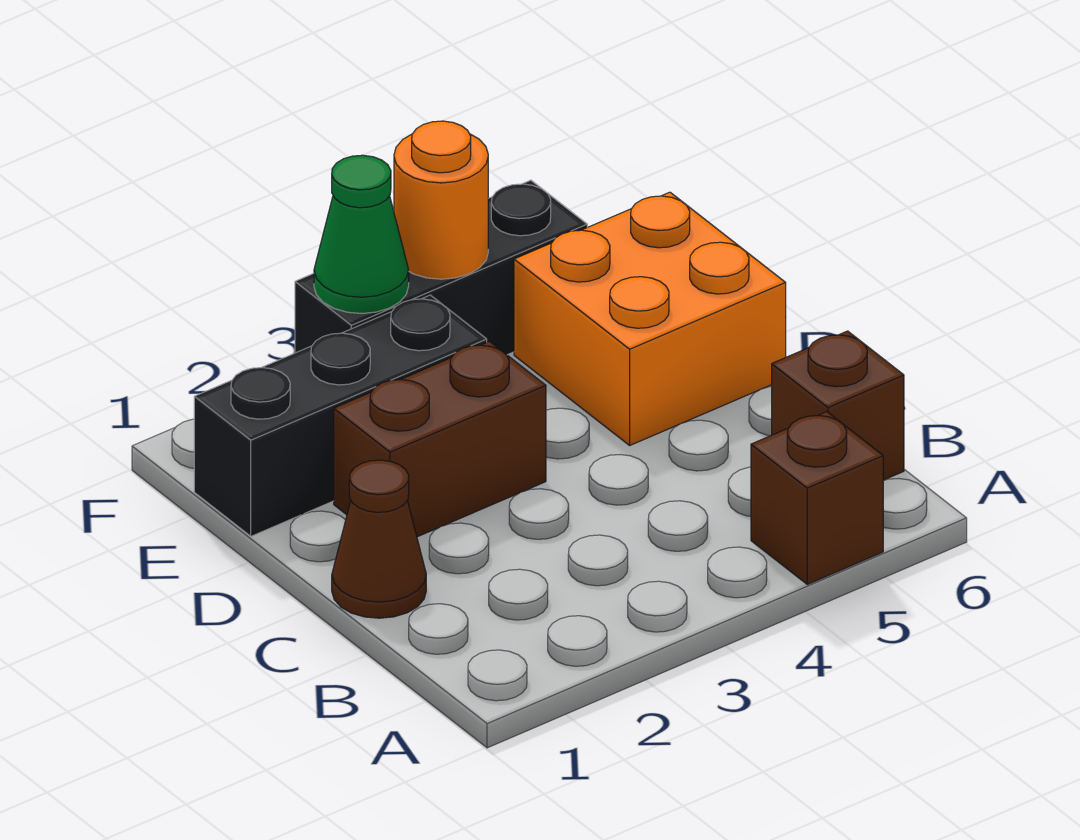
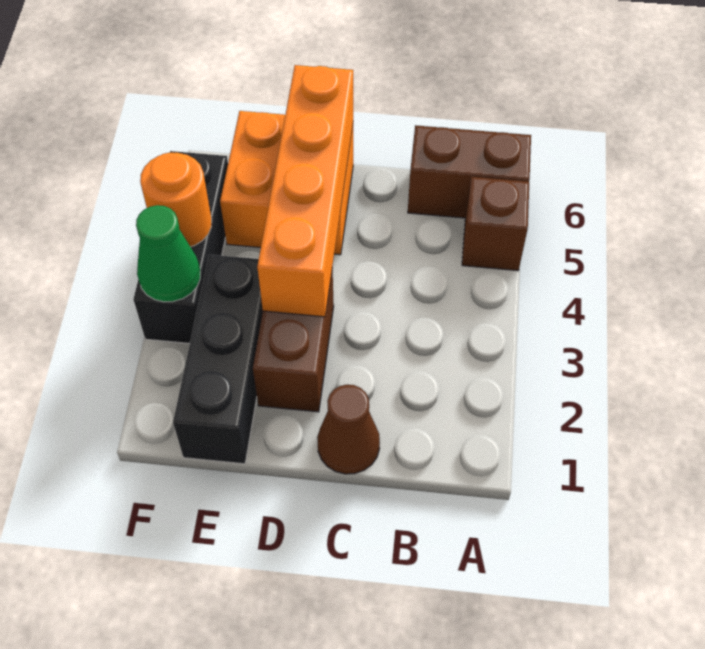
brown brick B6 level 1 -> brown brick A6:B6 level 1
none -> orange brick D3:D6 level 2

